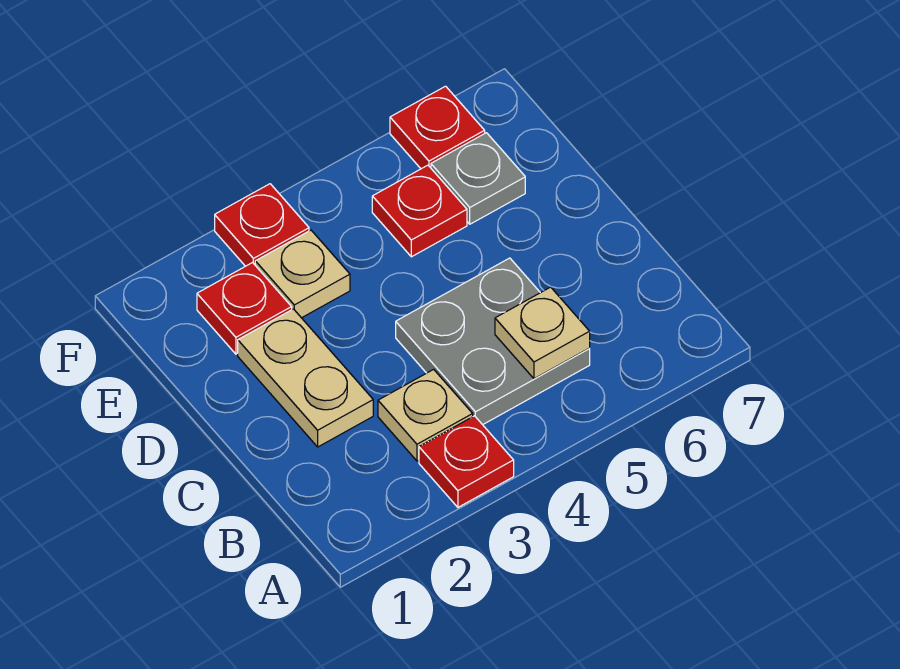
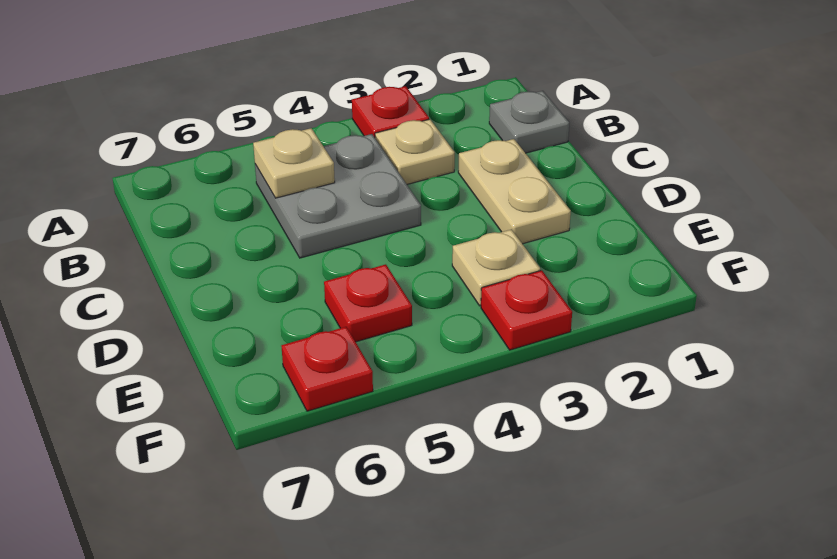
red plate E2 level 1 -> none
grey plate E6 level 1 -> grey plate B1 level 1

